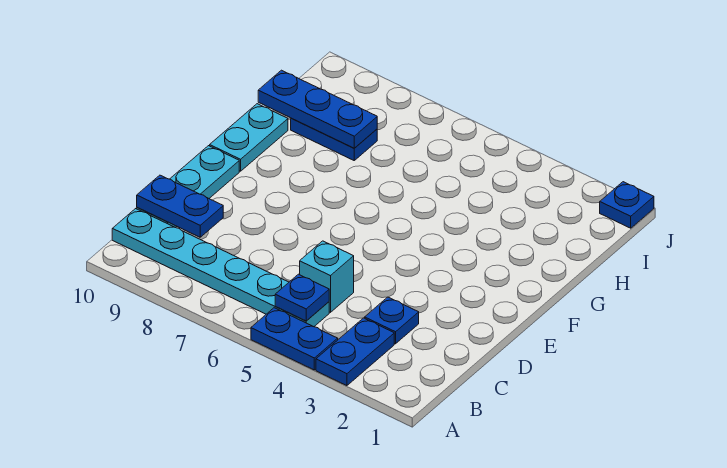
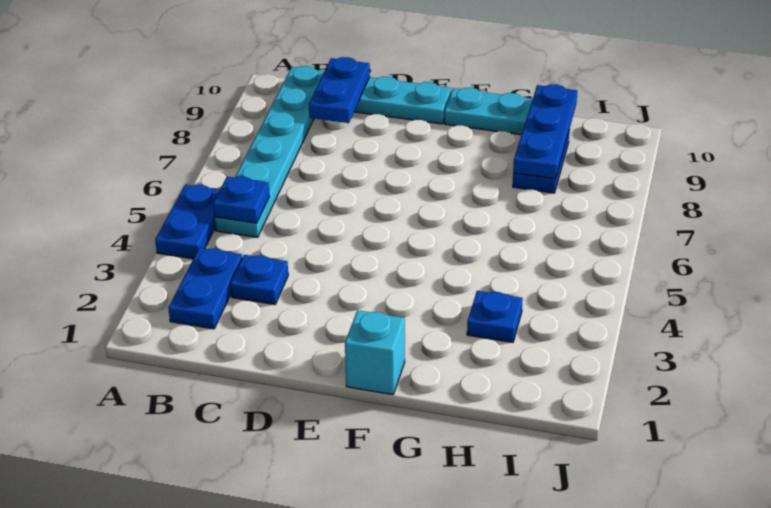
blue plate A3:B3 level 1 -> blue plate B2:B3 level 1
cyan brick C5 level 1 -> cyan brick F1 level 1
blue plate J1 level 1 -> blue plate H3 level 1

